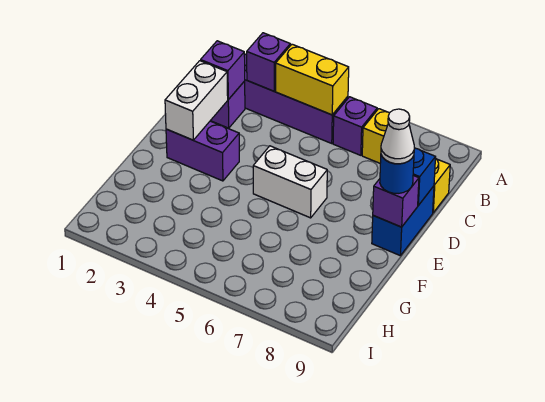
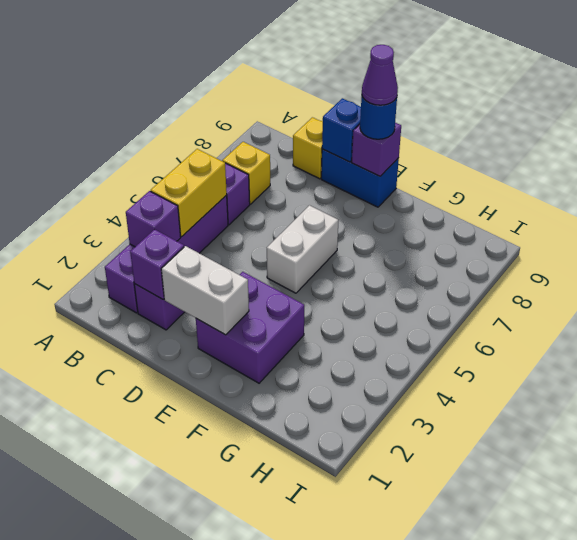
purple brick E2:E3 level 1 -> purple brick E2:F3 level 1
white cone E9 level 4 -> purple cone E9 level 4

